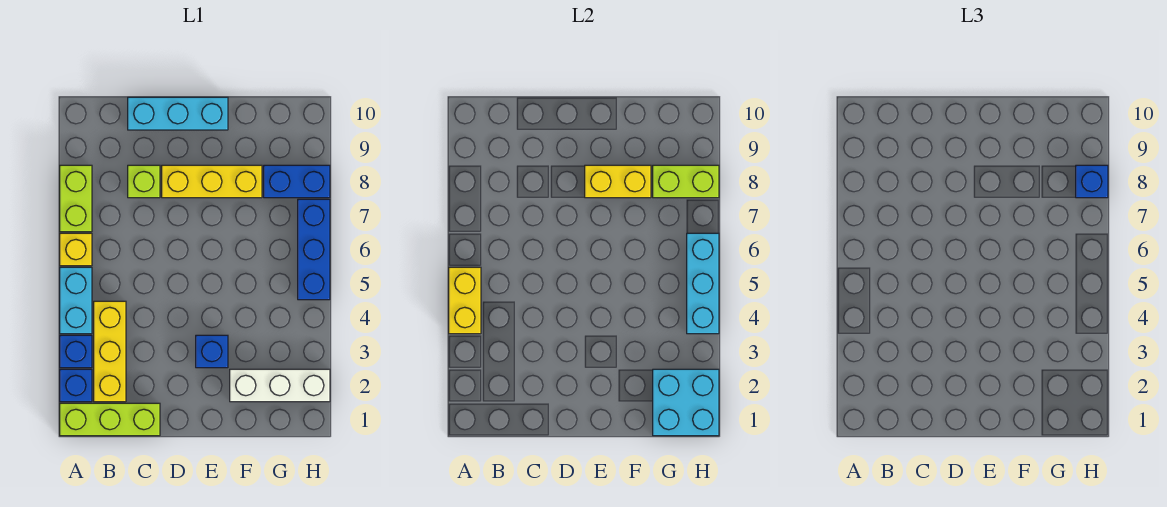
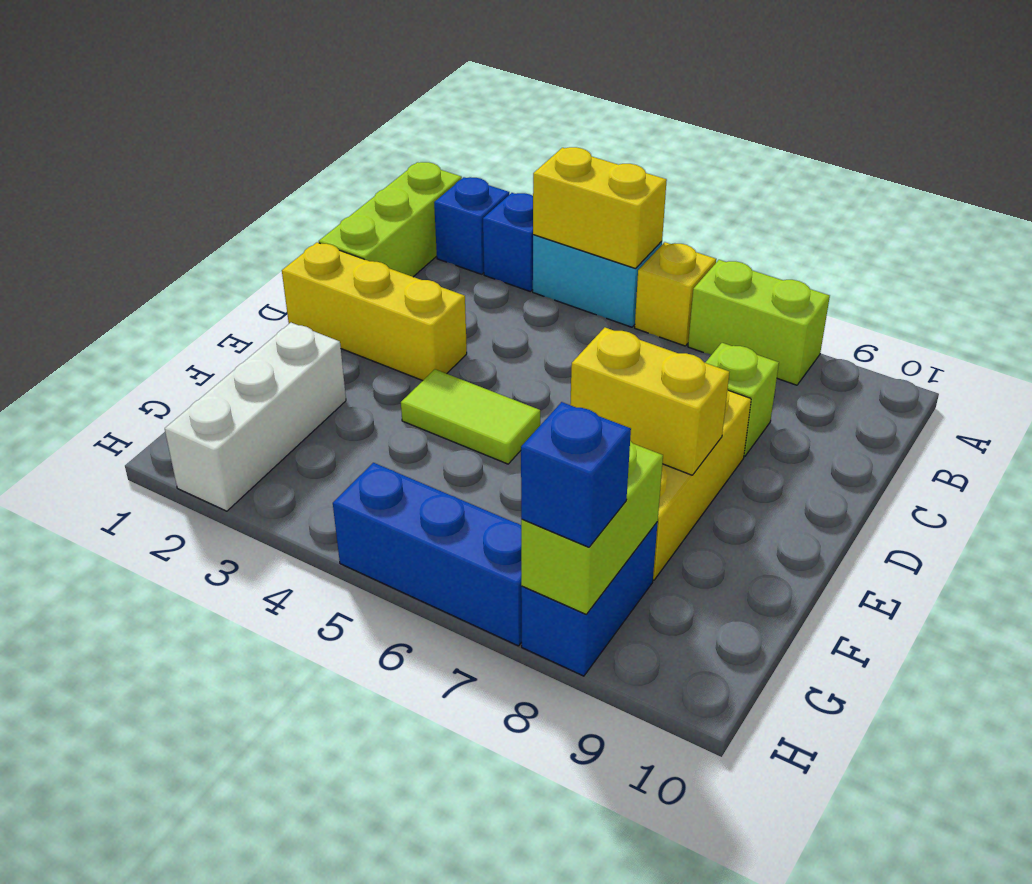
yellow brick B2:B4 level 1 -> yellow brick D1:D3 level 1
cyan brick C10:E10 level 1 -> none
blue brick E3 level 1 -> none
none -> lime tile E4:E5 level 1
yellow brick E8:F8 level 2 -> yellow brick E7:E8 level 2
cyan brick G1:H2 level 2 -> none
cyan brick H4:H6 level 2 -> none

